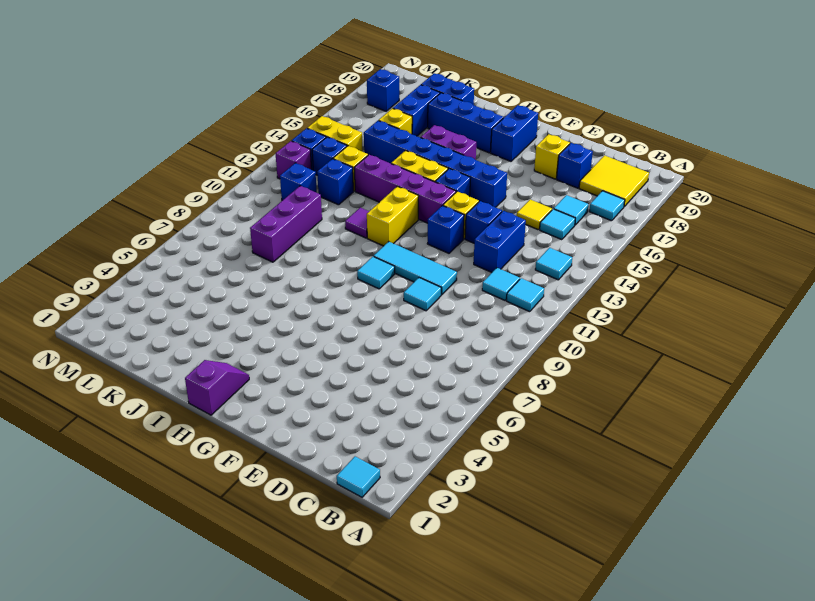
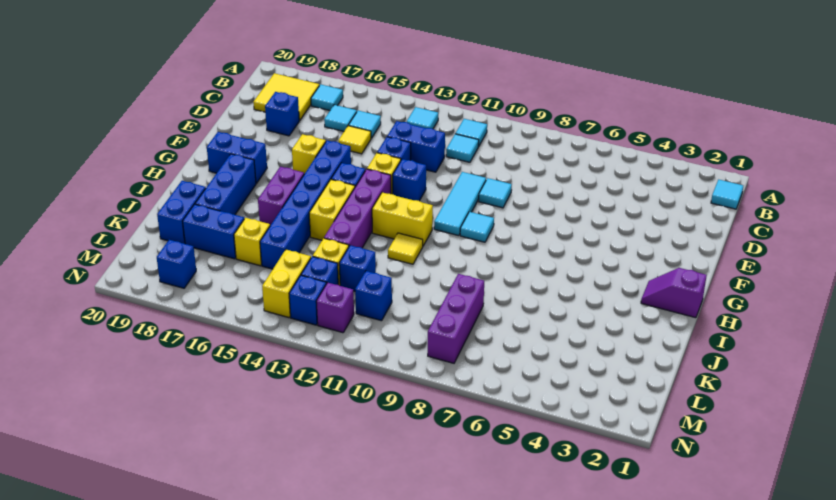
yellow brick E18 level 1 -> yellow brick F16 level 1
purple tile I11 level 1 -> yellow tile I11 level 1
purple brick K8:K10 level 1 -> purple brick K8:M8 level 1

